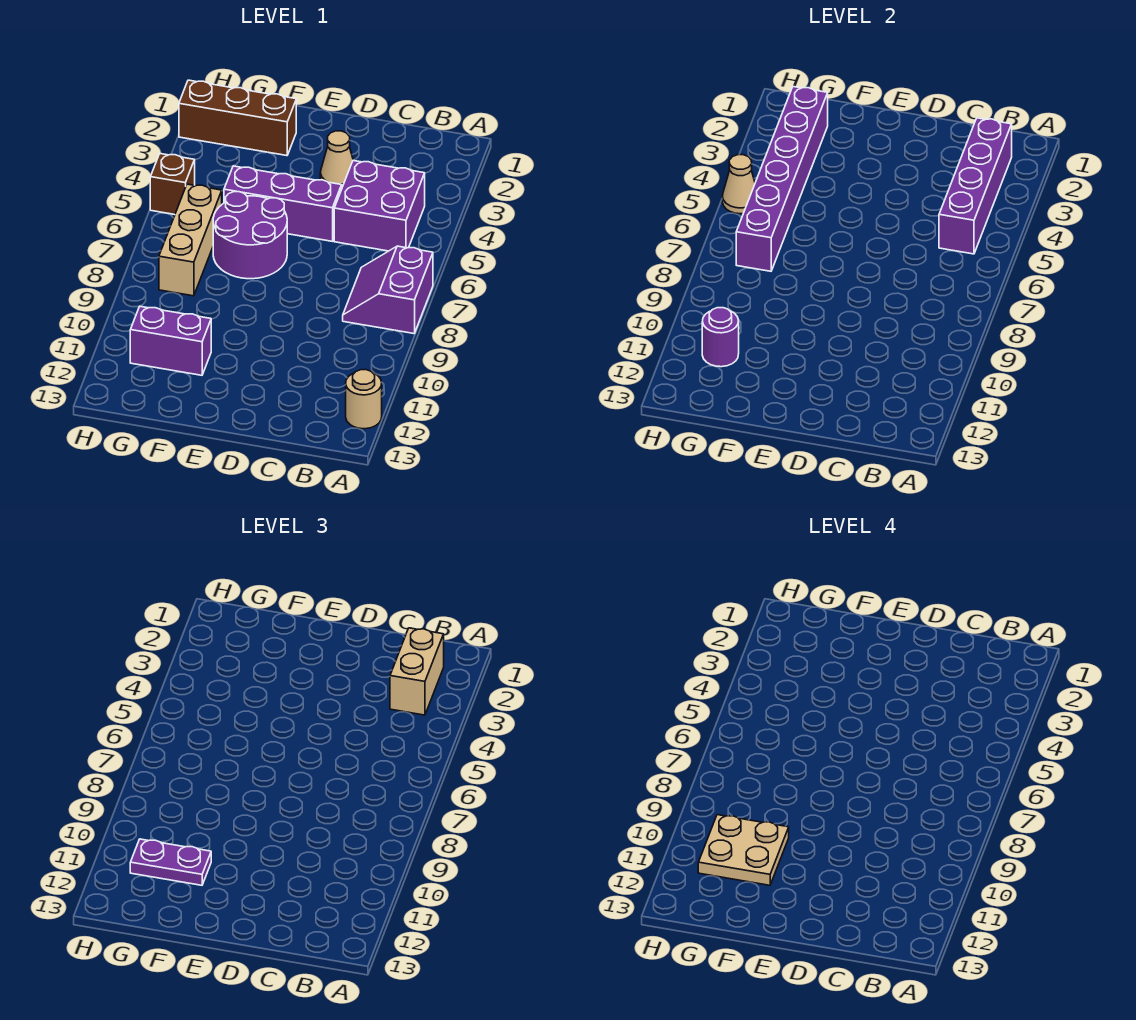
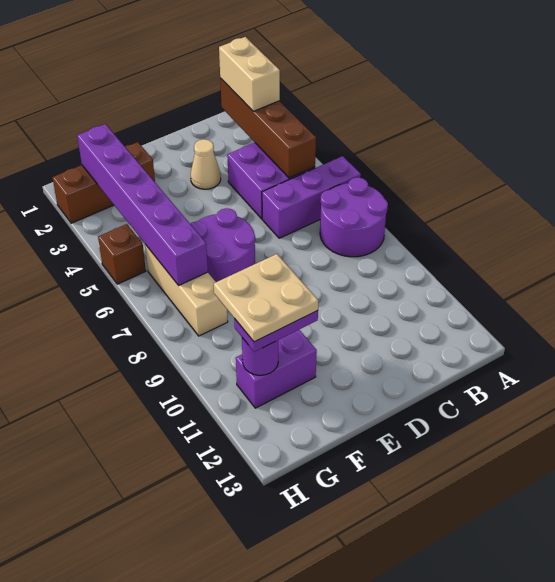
purple slope A7:B8 level 1 top A -> purple round brick A7:B8 level 1
tan round brick A12 level 1 -> none
purple brick B2:B5 level 2 -> brown brick B2:B5 level 2
purple brick D5:F5 level 1 -> purple brick A6:C6 level 1
tan cone H5 level 2 -> none

